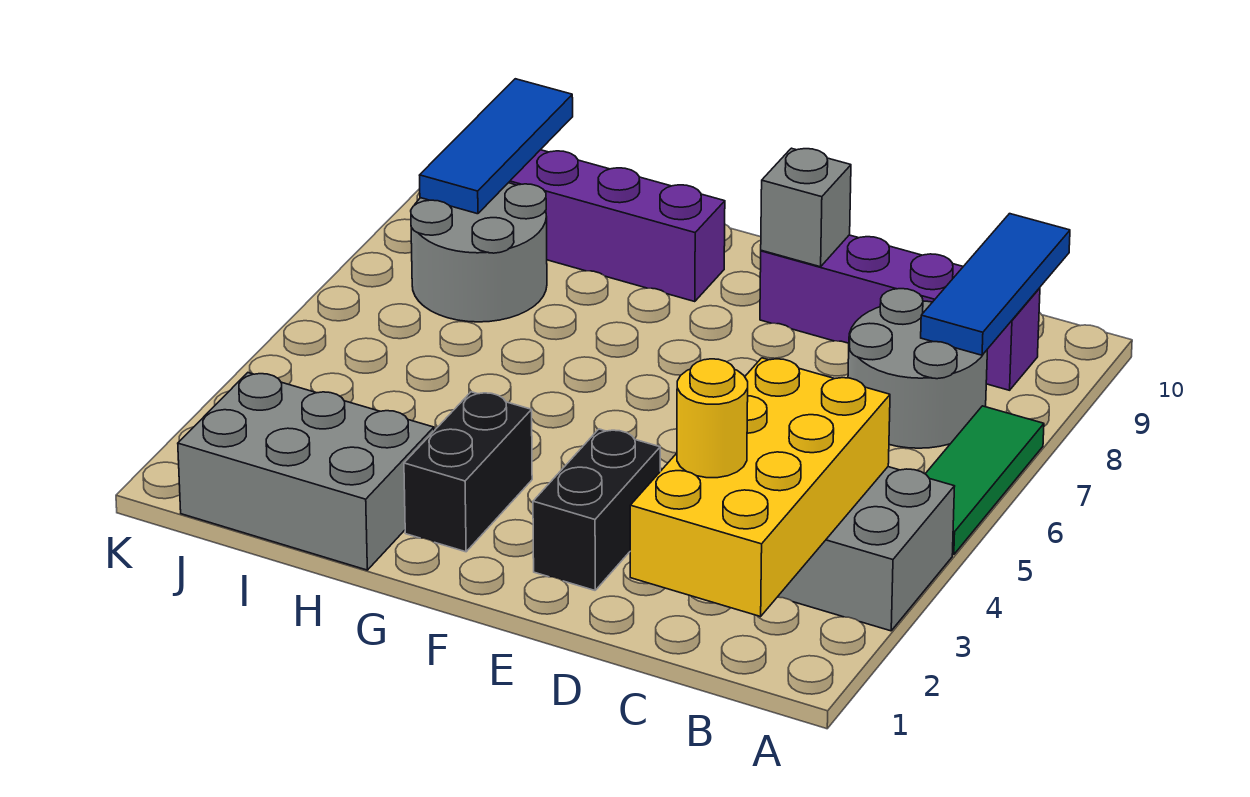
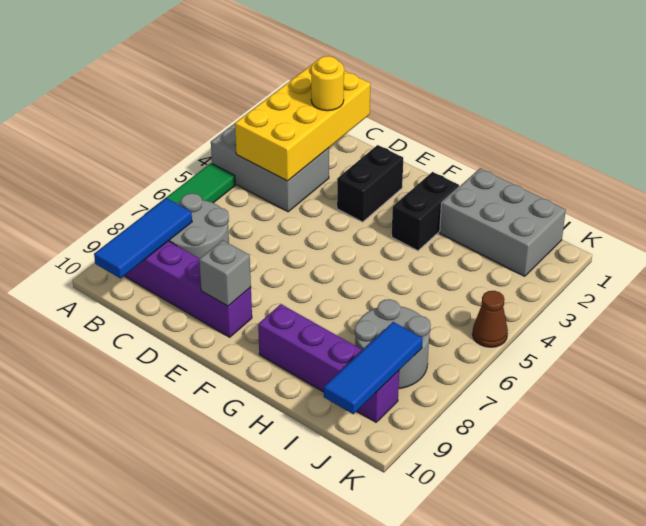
none -> brown cone K5 level 1

